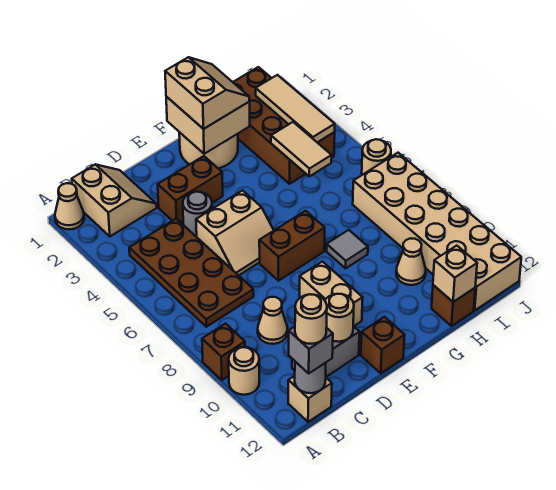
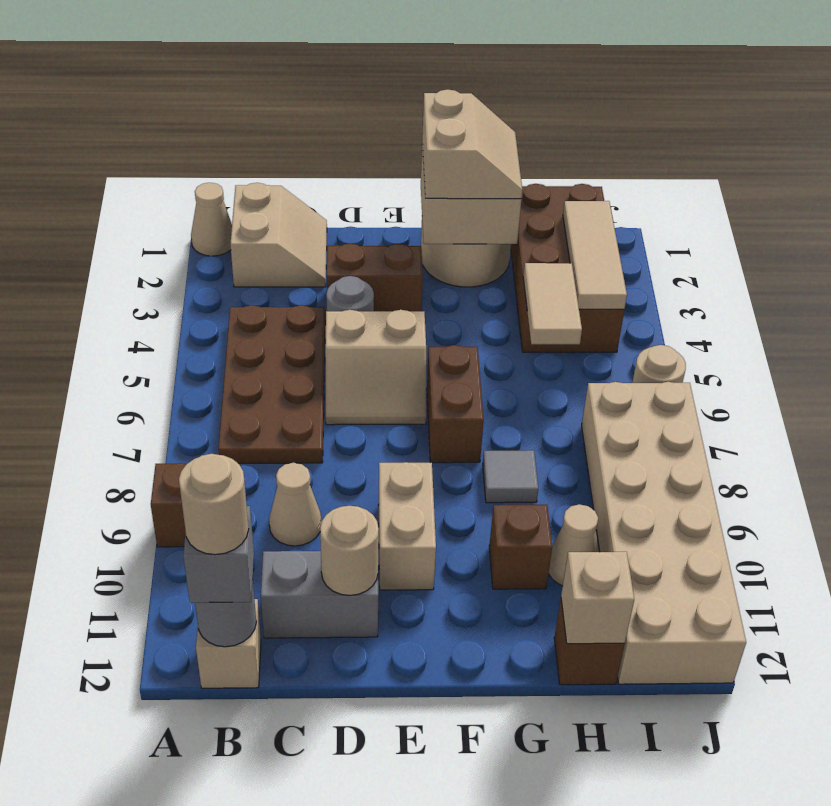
tan round brick A10 level 1 -> none
brown brick E7:F7 level 1 -> brown brick F6:F7 level 1
brown brick E12 level 1 -> brown brick G10 level 1

